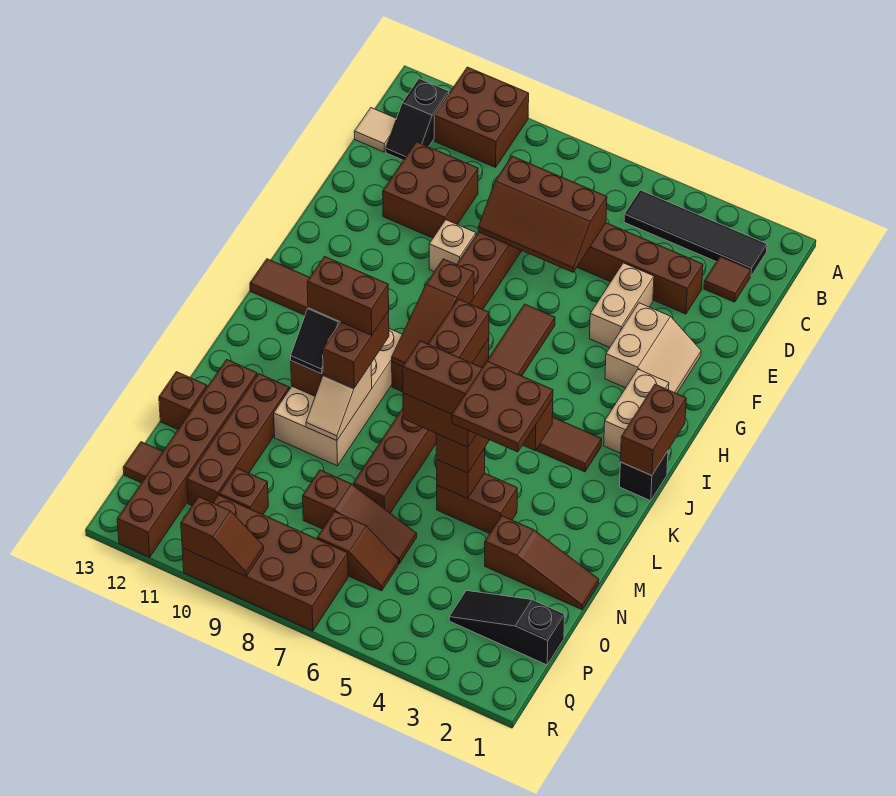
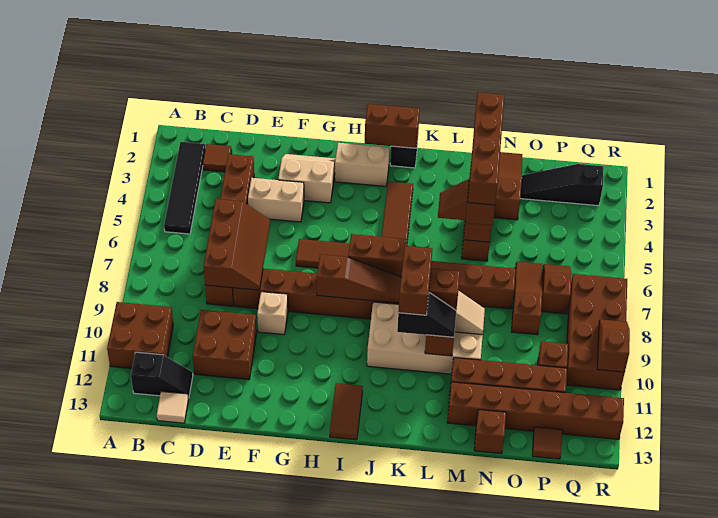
brown plate M3:N4 level 6 -> none
black slope P1:P3 level 1 top 1 -> black slope O2:Q2 level 1 top Q

